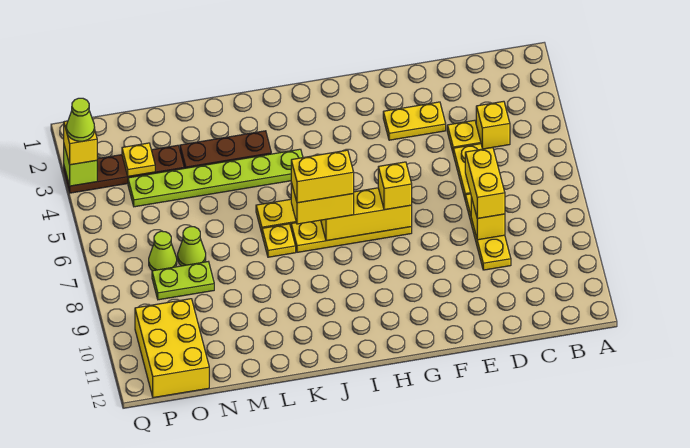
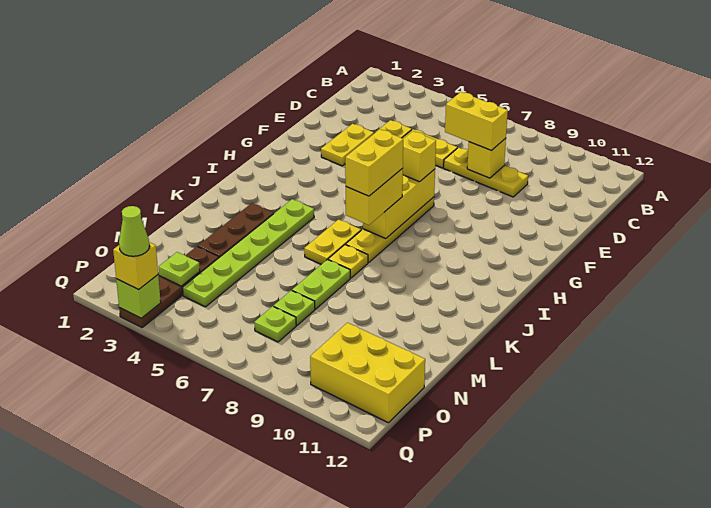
yellow brick C4 level 1 -> none
lime cone N7 level 1 -> lime plate N7 level 1
lime plate N8:O8 level 1 -> lime plate L7:M7 level 1
yellow plate O3 level 2 -> lime plate O3 level 2
lime cone O7 level 1 -> lime plate O7 level 1

